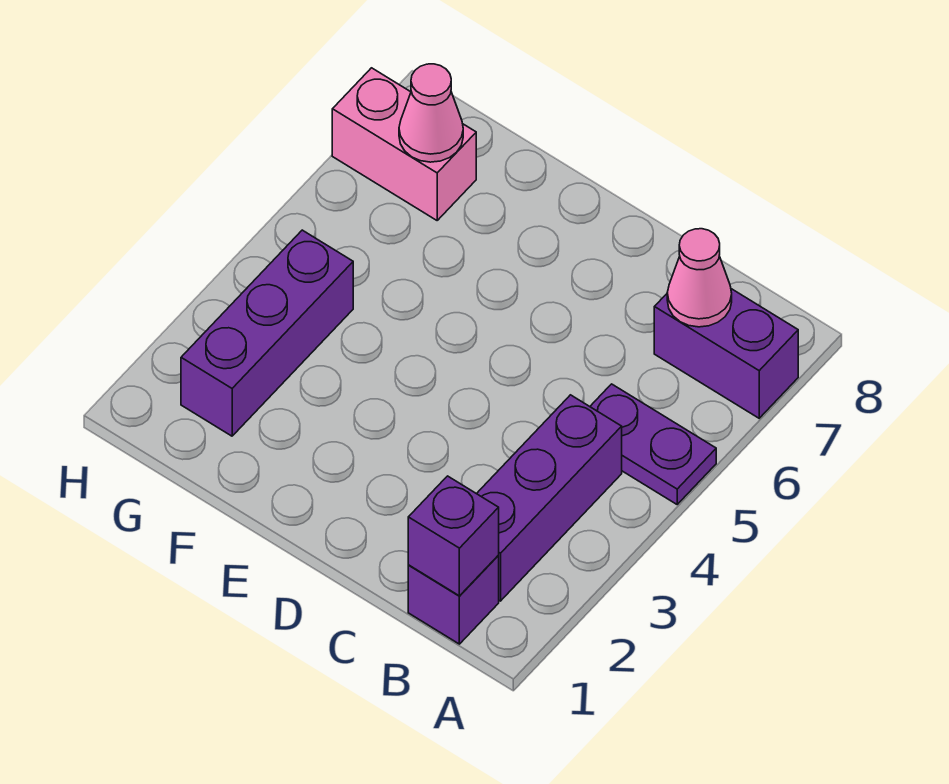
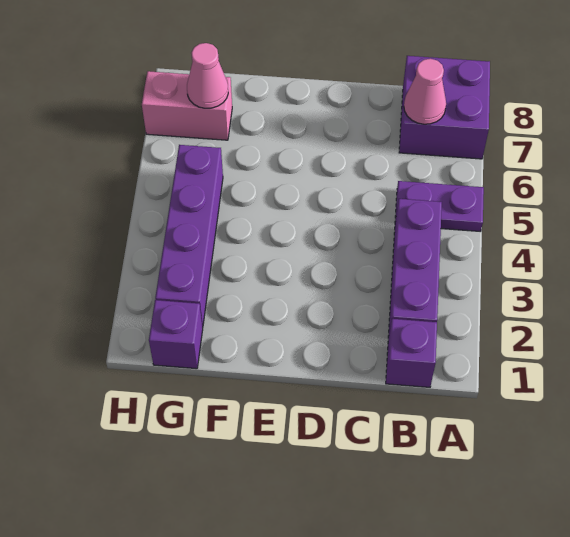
purple brick A7:B7 level 1 -> purple brick A7:B8 level 1
purple brick B1 level 2 -> purple brick G1 level 1
purple brick G2:G4 level 1 -> purple brick G2:G5 level 1

